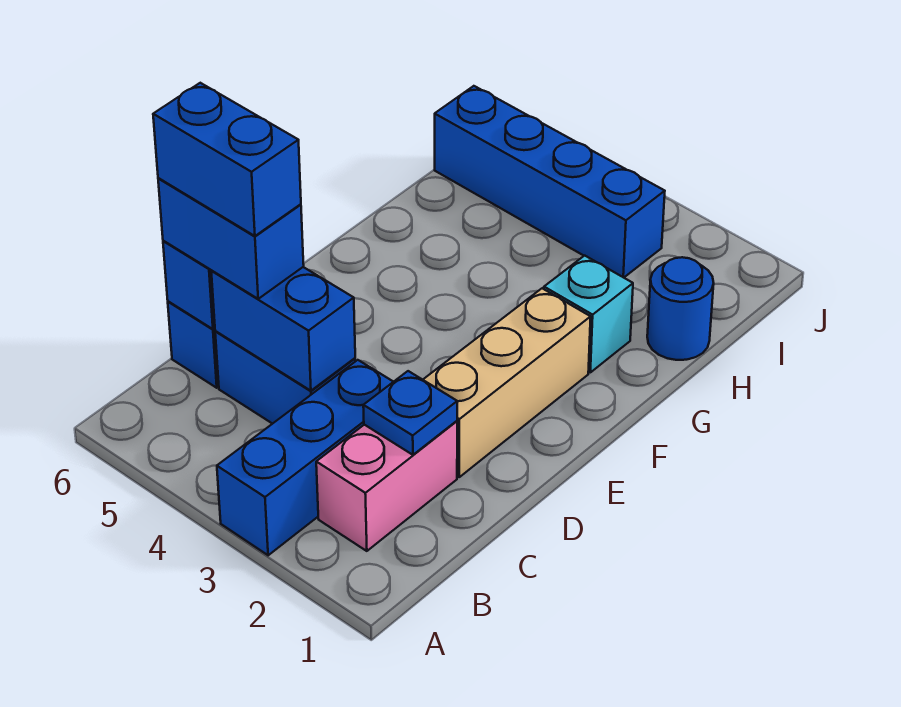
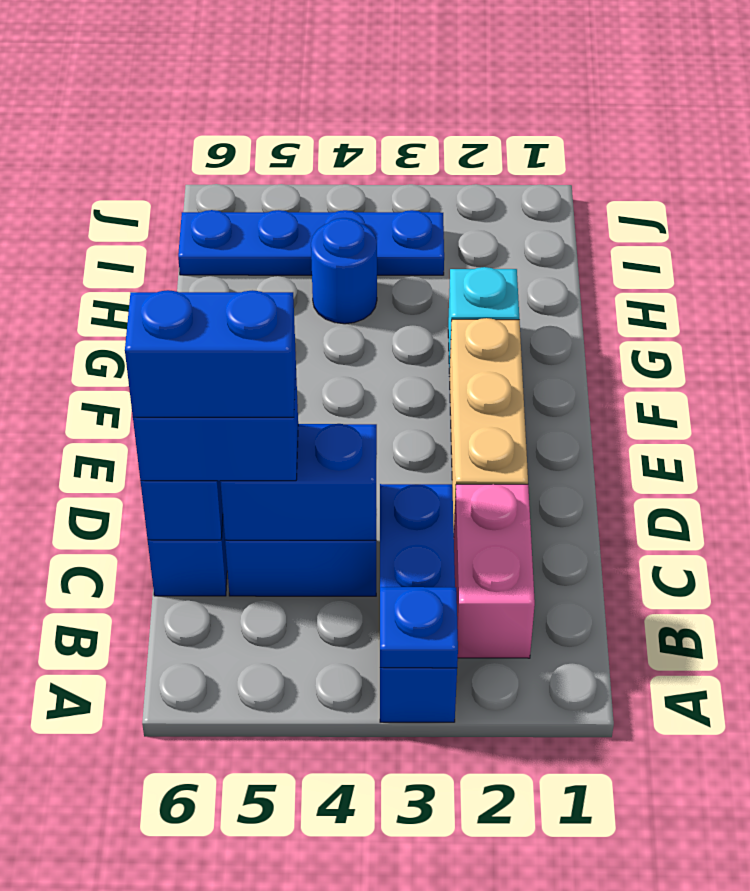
blue plate C2 level 2 -> blue plate A3 level 2
blue round brick H1 level 1 -> blue round brick H4 level 1
blue brick I3:I6 level 1 -> blue plate I3:I6 level 1

